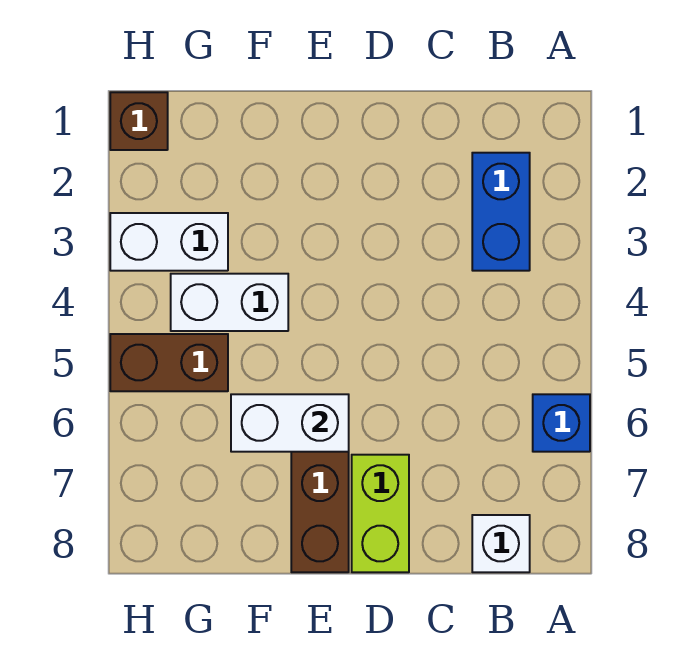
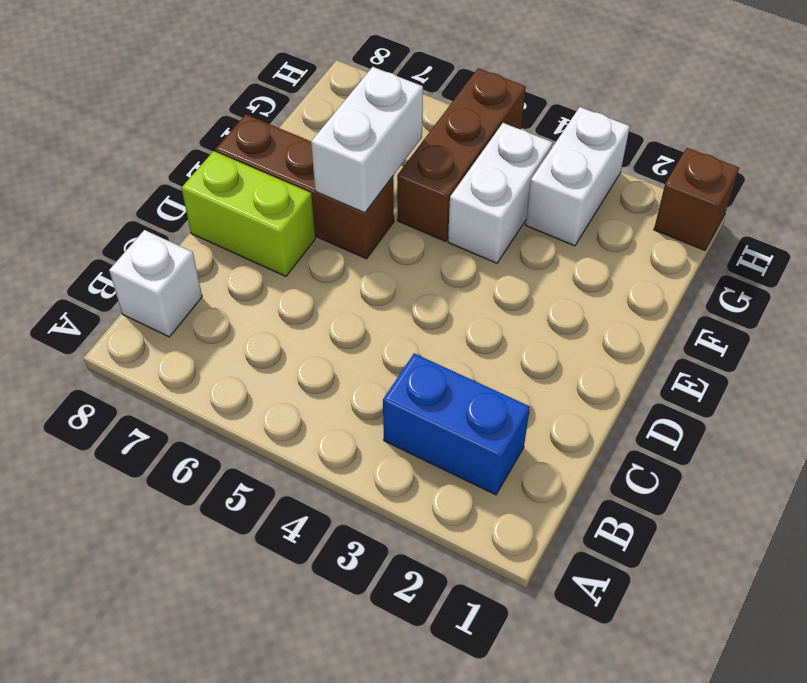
blue brick A6 level 1 -> none
brown brick G5:H5 level 1 -> brown brick F5:H5 level 1

